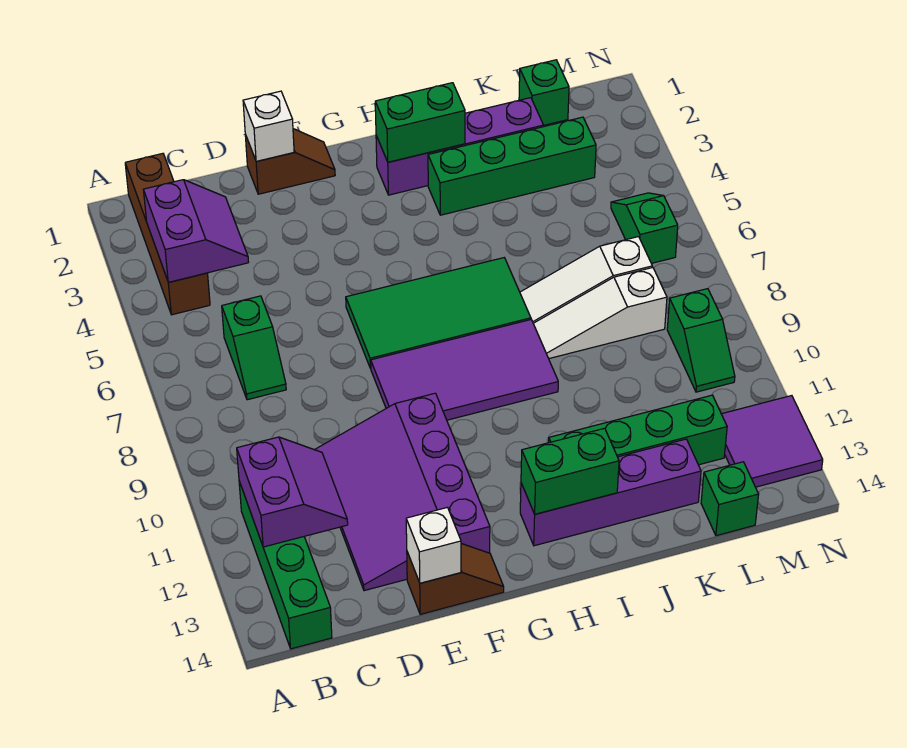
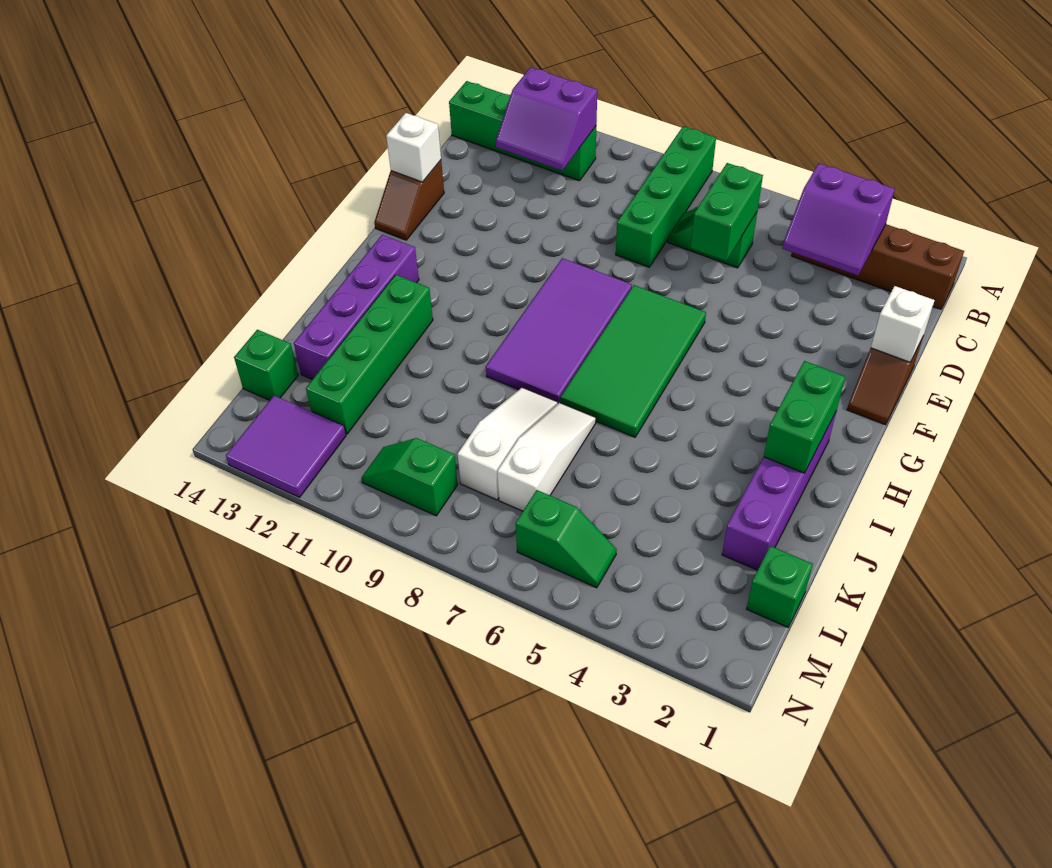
purple slope D10:F13 level 1 top F -> none
green brick H13:I13 level 2 -> green brick C6:D6 level 2
green brick I3:L3 level 1 -> green brick A8:D8 level 1

